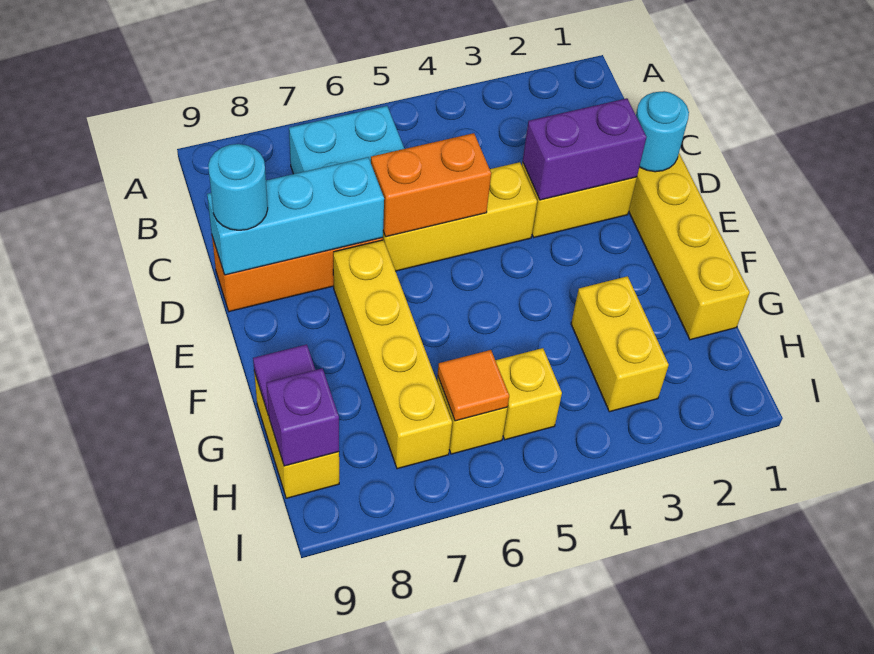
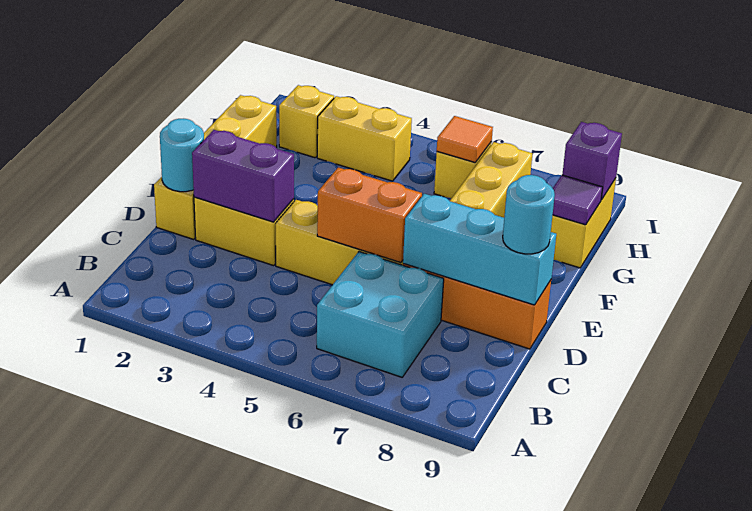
yellow brick G3:H3 level 1 -> yellow brick H3:H4 level 1
yellow brick H5 level 1 -> yellow brick H2 level 1

